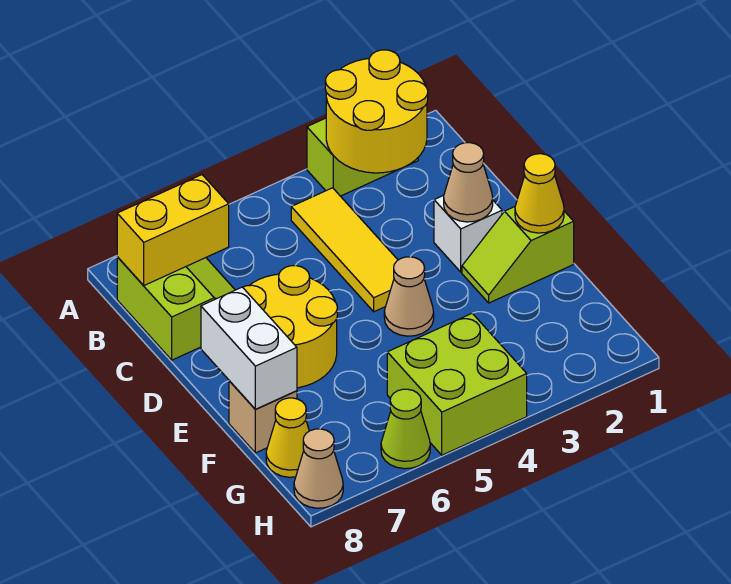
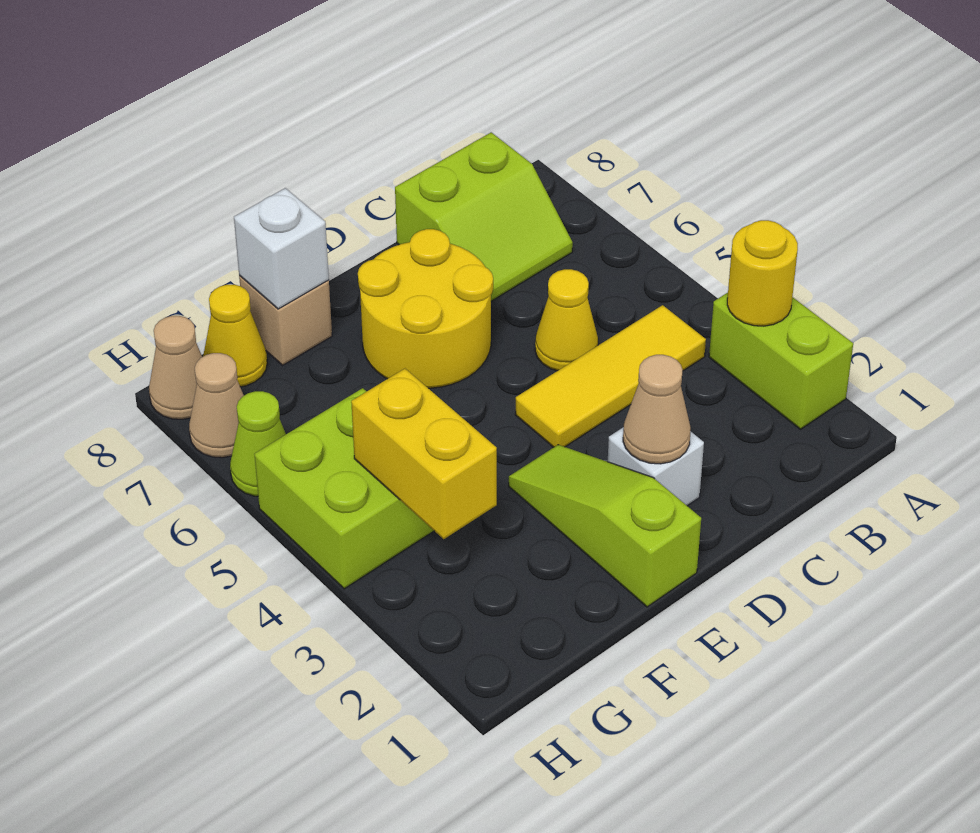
yellow round brick A2:B3 level 2 -> yellow round brick A3 level 2
yellow brick B7:B8 level 2 -> yellow brick G3:G4 level 2
lime slope E1:E2 level 1 top 1 -> lime slope E1:E3 level 1 top 1
yellow cone E1 level 2 -> yellow cone C5 level 1
tan cone E4 level 1 -> tan cone H7 level 1
white brick E8:F8 level 2 -> white brick F8 level 2

